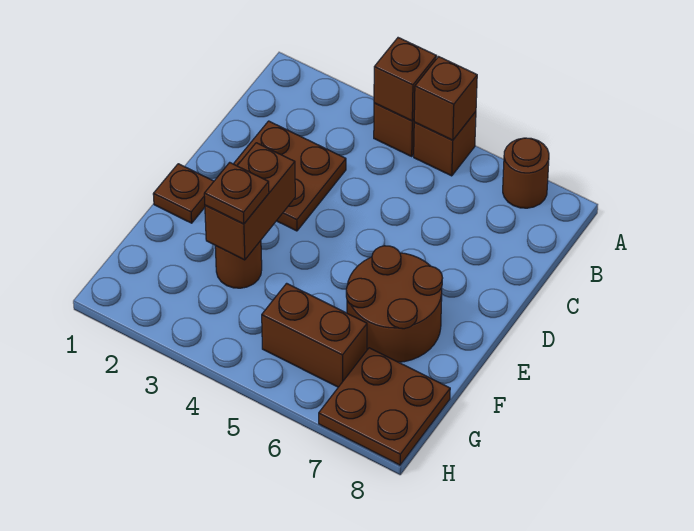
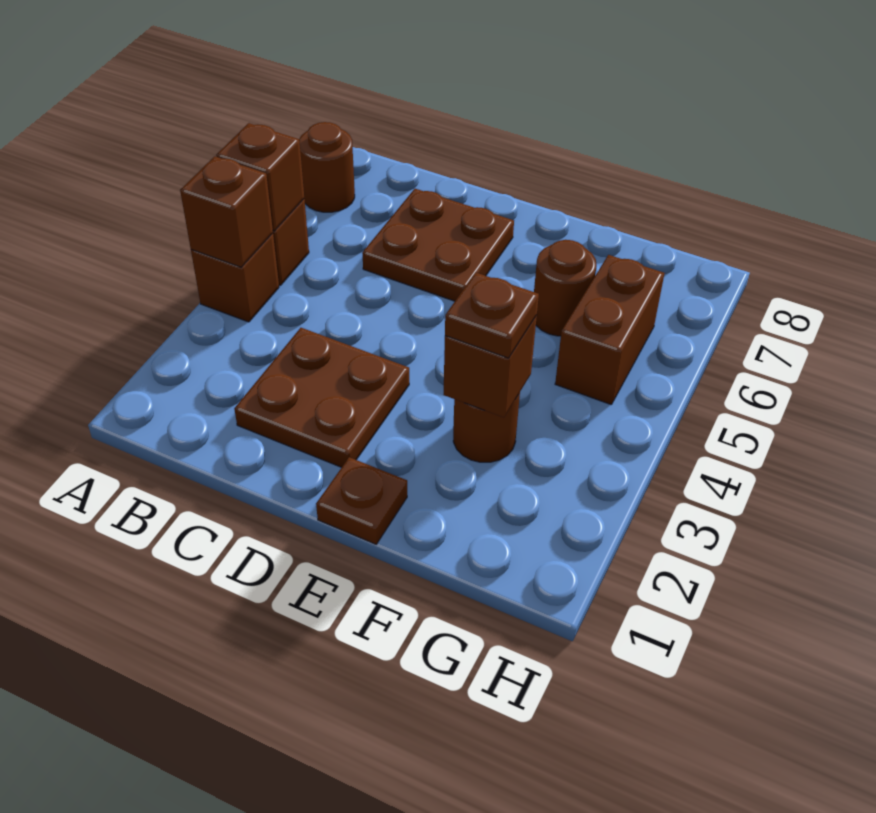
brown brick E3:F3 level 2 -> brown brick F3 level 2
brown round brick E6:F7 level 1 -> brown round brick F6 level 1
brown plate G7:H8 level 1 -> brown plate C6:D7 level 1

